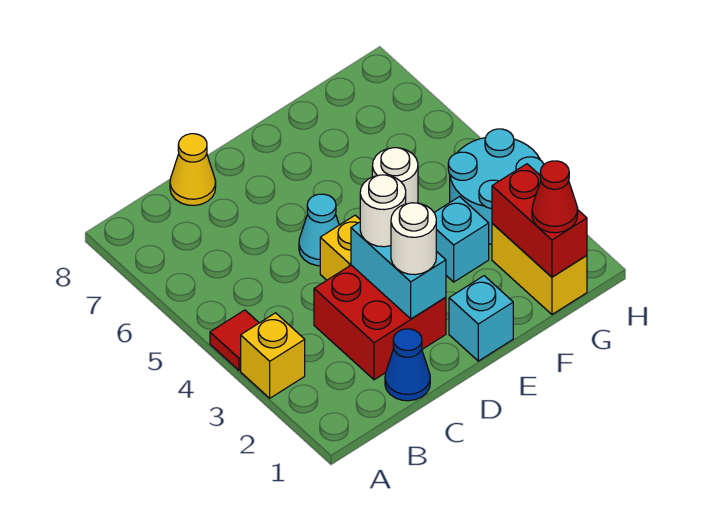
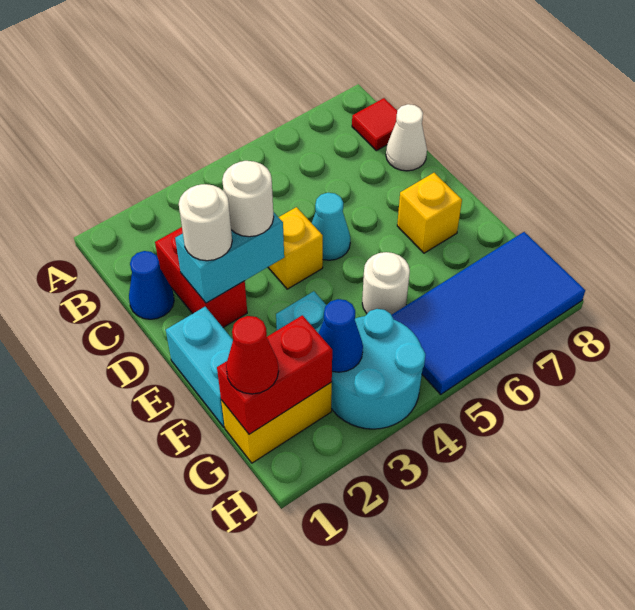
yellow brick A3 level 1 -> yellow brick E7 level 1
red tile A4 level 1 -> red tile B8 level 1
red brick C2:D3 level 1 -> red brick C2:D2 level 1
yellow cone C8 level 1 -> white cone C8 level 1
cyan brick E1 level 1 -> cyan brick E1:F1 level 1
none -> blue cone G3 level 2
none -> blue tile G5:H8 level 1

